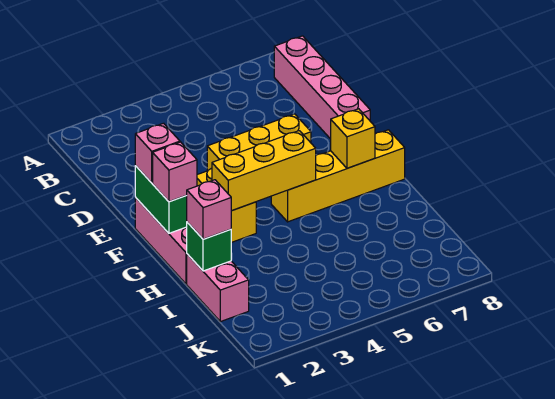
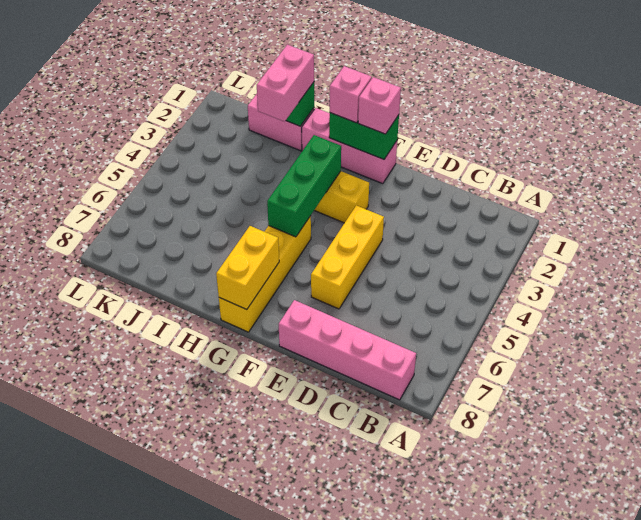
yellow brick G3:G5 level 2 -> green brick G3:G5 level 2
yellow brick G7 level 2 -> yellow brick G7:G8 level 2
pink brick I1 level 3 -> pink brick I1:I2 level 3

